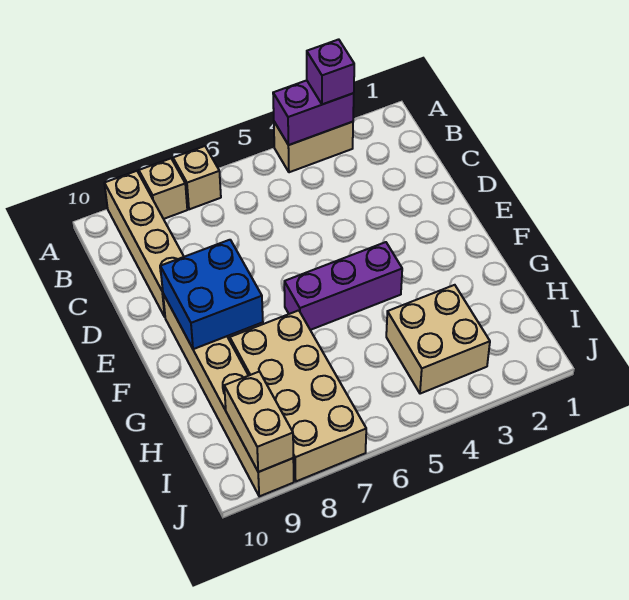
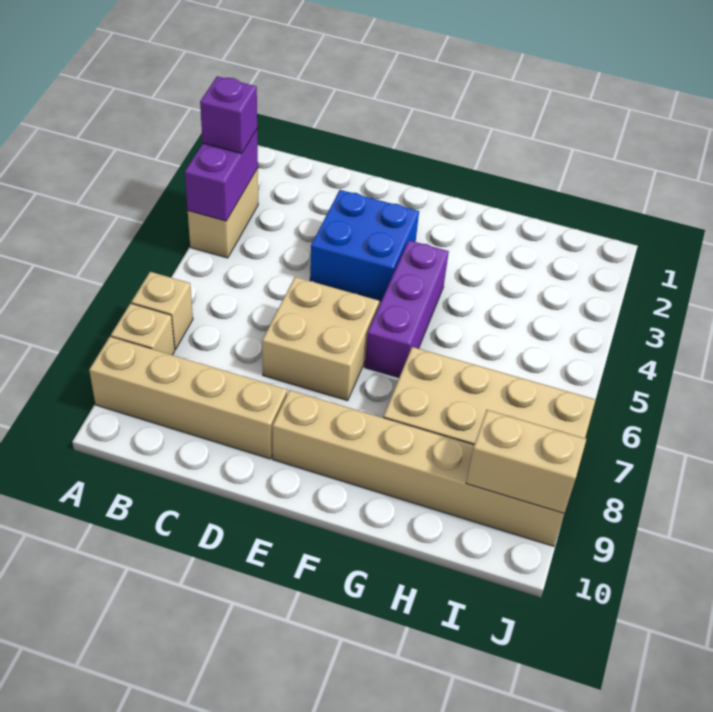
blue brick E8:F9 level 2 -> blue brick D3:E4 level 1
tan brick H3:I4 level 1 -> tan brick D6:E7 level 1

